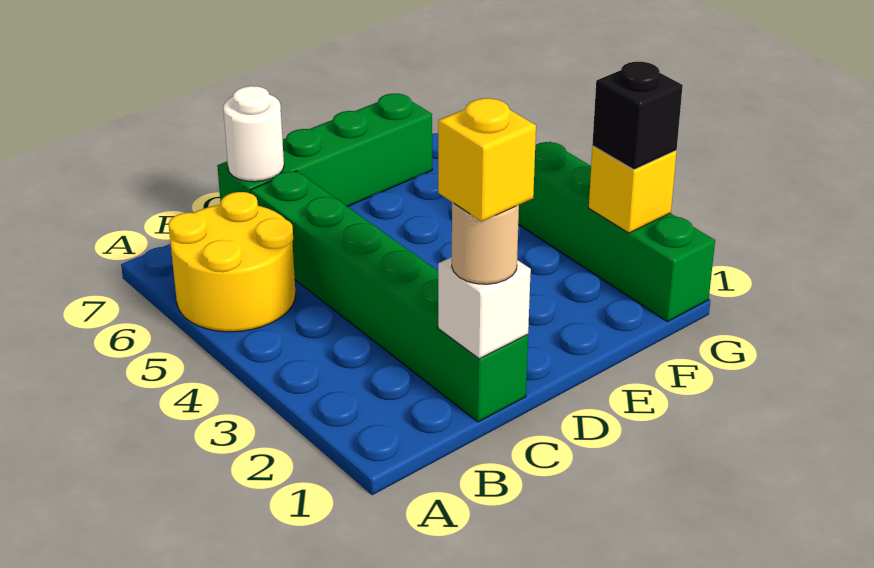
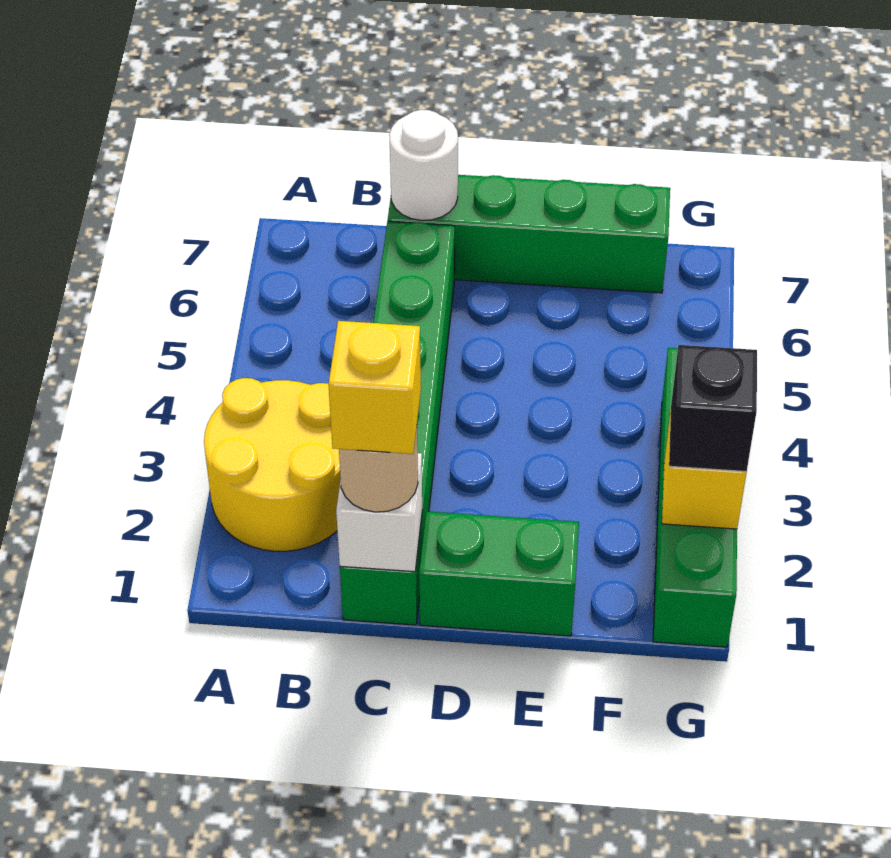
yellow round brick A5:B6 level 1 -> yellow round brick A2:B3 level 1
none -> green brick D1:E1 level 1

